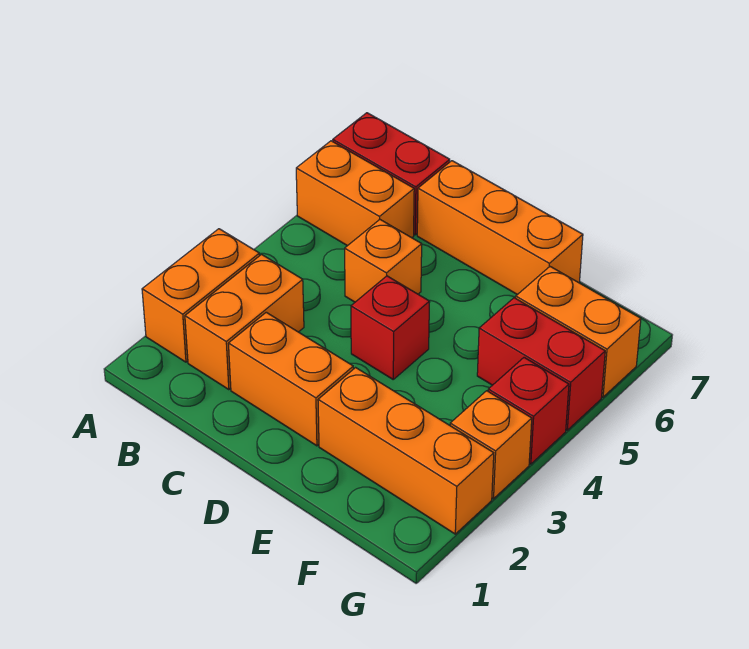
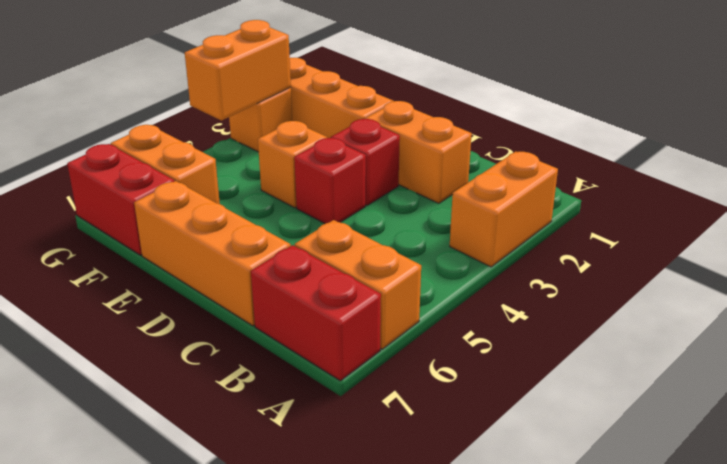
orange brick B2:B3 level 1 -> orange brick G3:G4 level 2
orange brick C5 level 1 -> orange brick E4 level 1
red brick F5:G5 level 1 -> red brick F7:G7 level 1
red brick G4 level 1 -> red brick D3 level 1

